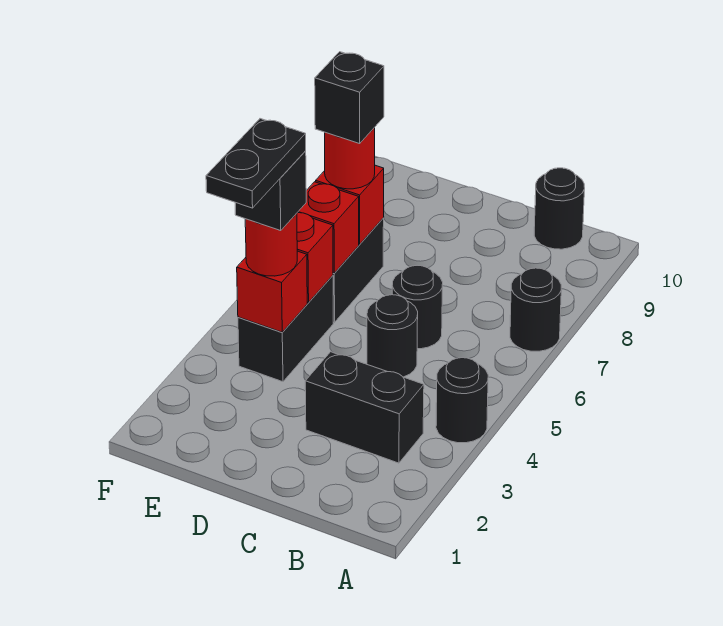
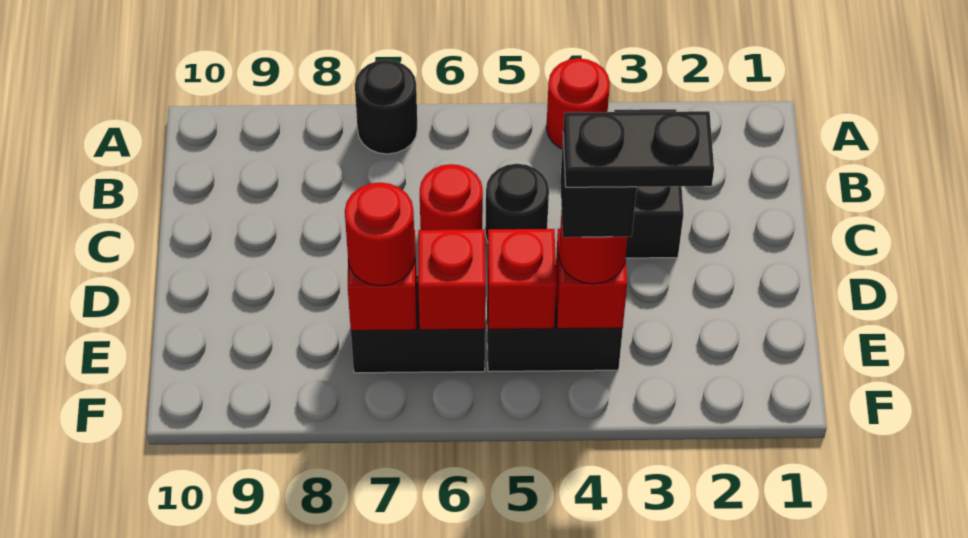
black round brick A4 level 1 -> red round brick A4 level 1
black round brick B10 level 1 -> none
black round brick C6 level 1 -> red round brick C6 level 1
black brick E7 level 4 -> none

